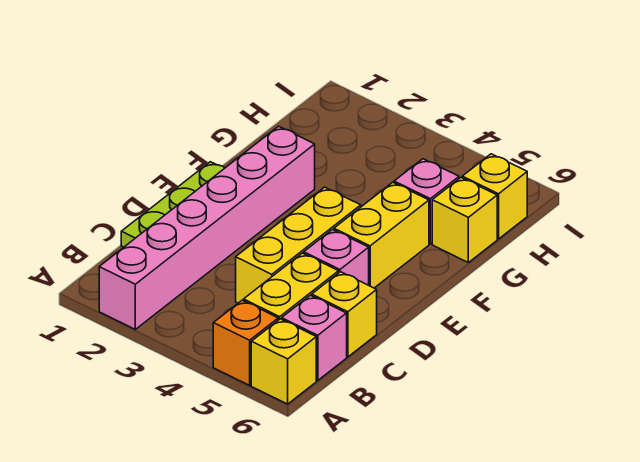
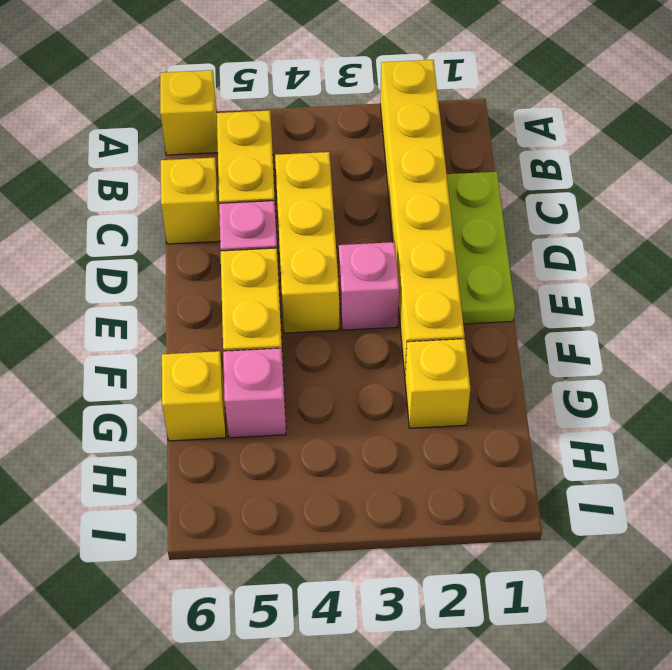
pink brick A2:F2 level 1 -> yellow brick A2:F2 level 1
orange brick A5 level 1 -> none
pink brick B6 level 1 -> pink brick E3 level 1
yellow brick H6 level 1 -> yellow brick G2 level 1

